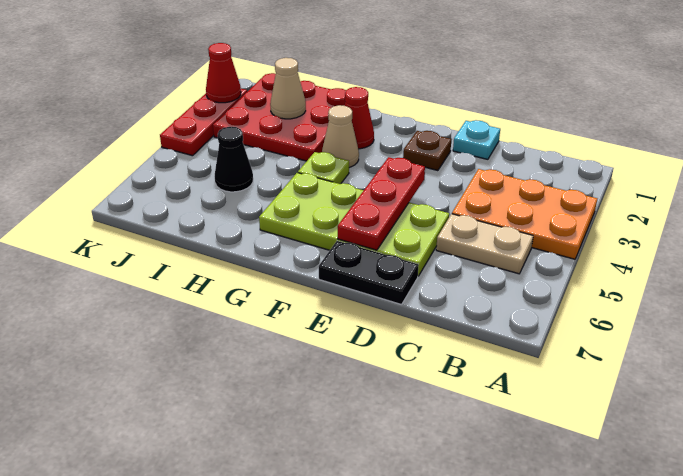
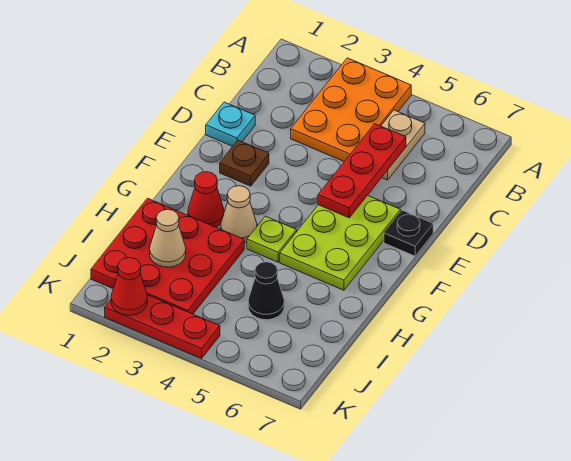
lime plate D5:G6 level 1 -> lime plate E5:G6 level 1
black plate D7:E7 level 1 -> black plate E7 level 1
red plate E4:E6 level 2 -> red plate C5:E5 level 2

